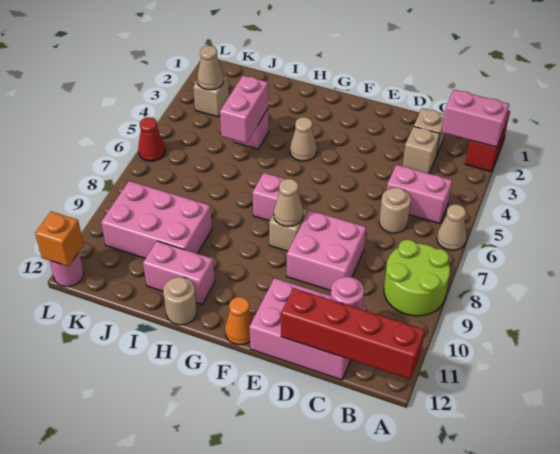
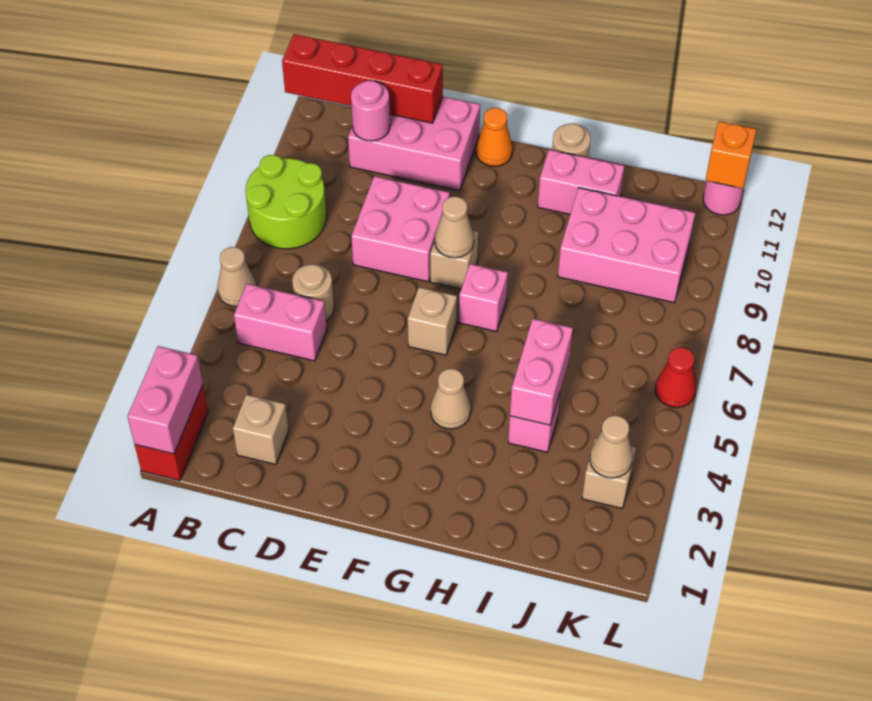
pink brick A2:B2 level 2 -> pink brick A1:A2 level 2
tan brick C3 level 1 -> tan brick F6 level 1

